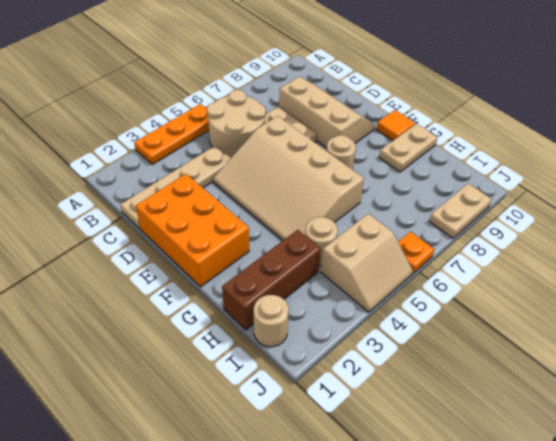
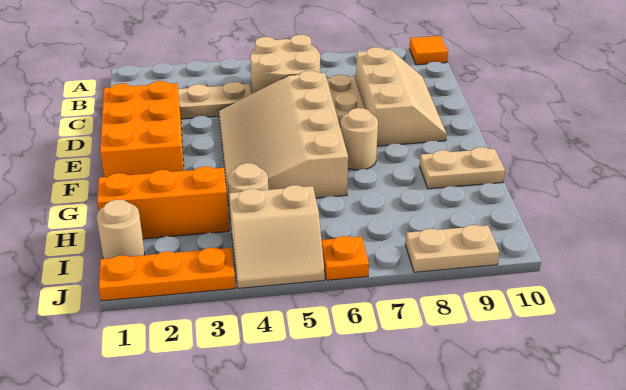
orange plate A3:A5 level 1 -> orange plate J1:J3 level 1
orange tile F10 level 1 -> orange tile A10 level 1
brown brick H1:H3 level 1 -> orange brick H1:H3 level 1

